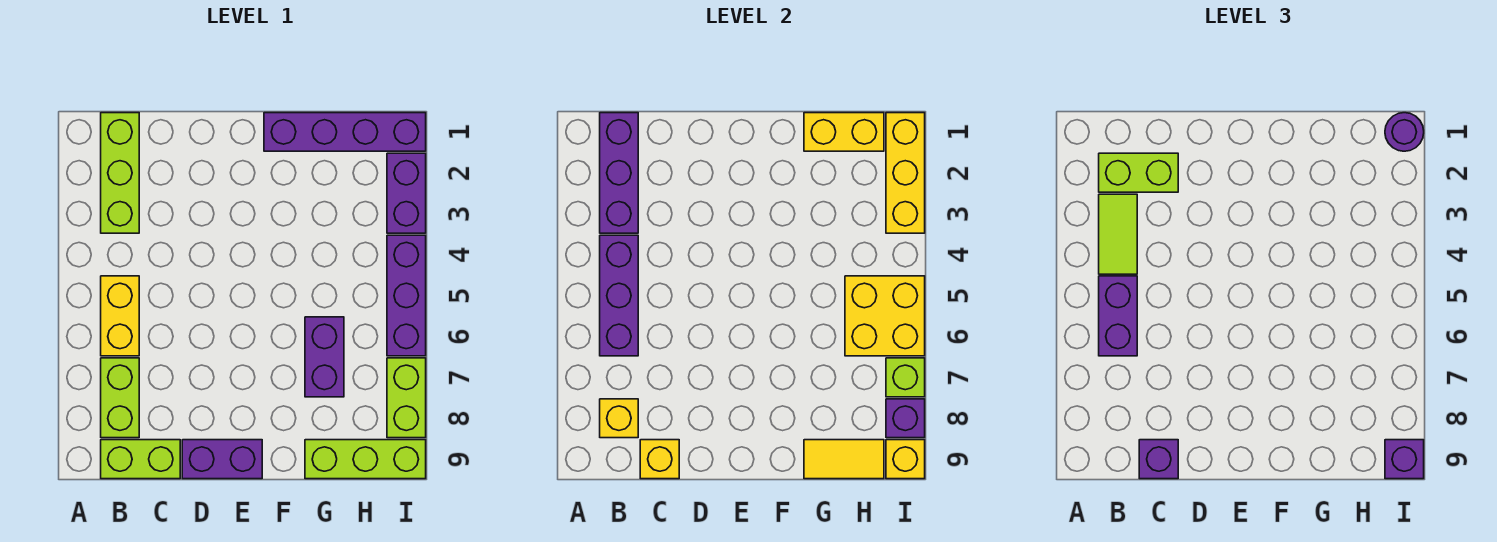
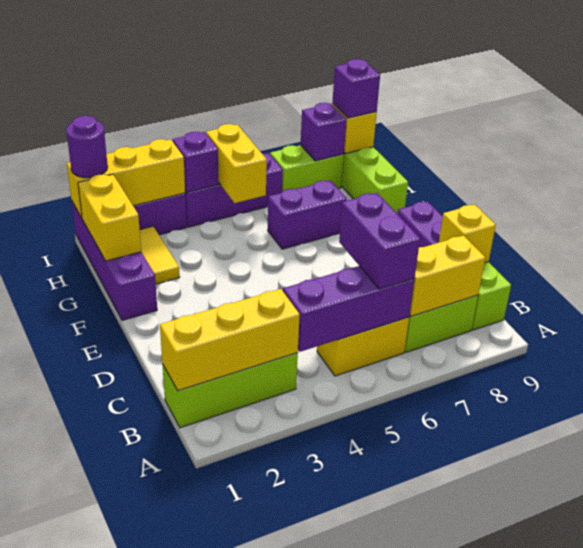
purple brick B1:B3 level 2 -> yellow brick B1:B3 level 2
lime brick B2:C2 level 3 -> none
lime tile B3:B4 level 3 -> none
purple brick B5:B6 level 3 -> purple brick B6:C6 level 3
yellow brick B8 level 2 -> yellow brick B7:B8 level 2
purple brick C9 level 3 -> purple brick I4 level 2
yellow tile G9:H9 level 2 -> yellow tile G2:H2 level 1
yellow brick H5:I6 level 2 -> yellow brick H5:I5 level 2
lime brick I7 level 2 -> none

